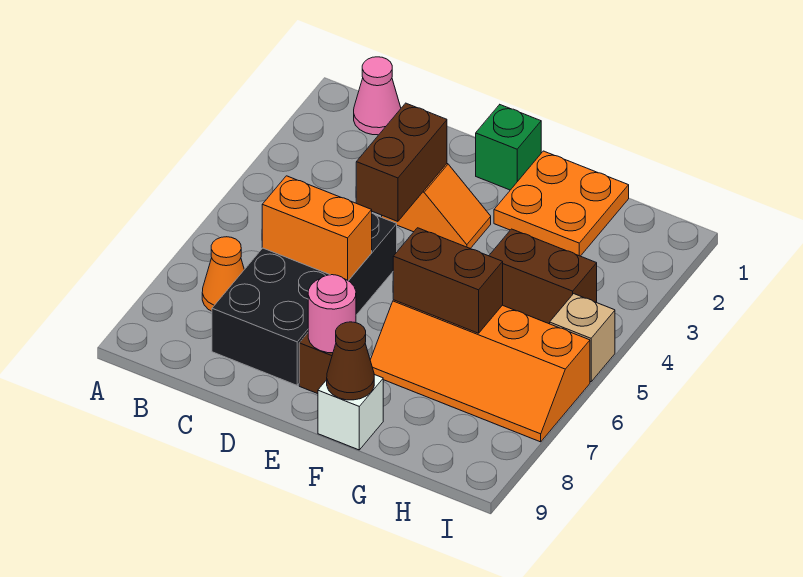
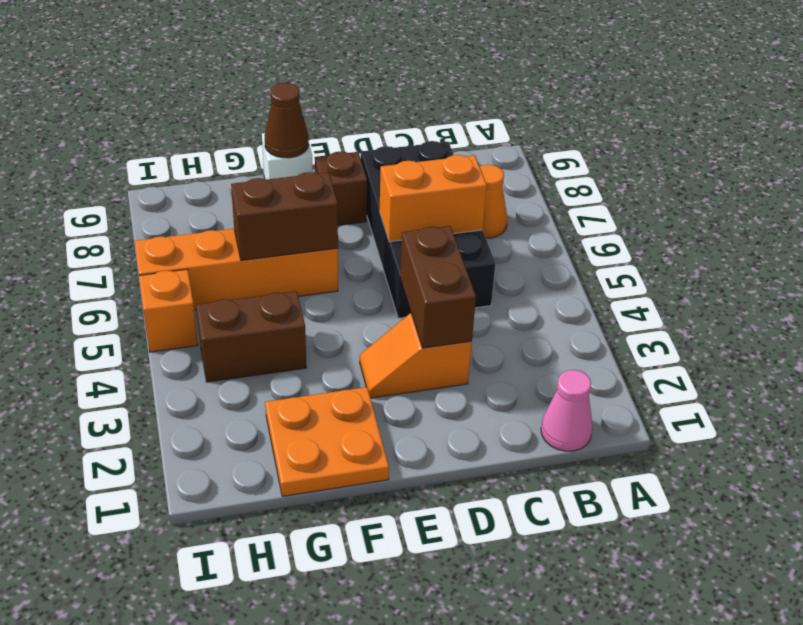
green brick E1 level 1 -> none
pink round brick E8 level 2 -> none
tan brick I5 level 1 -> orange brick I5 level 1

